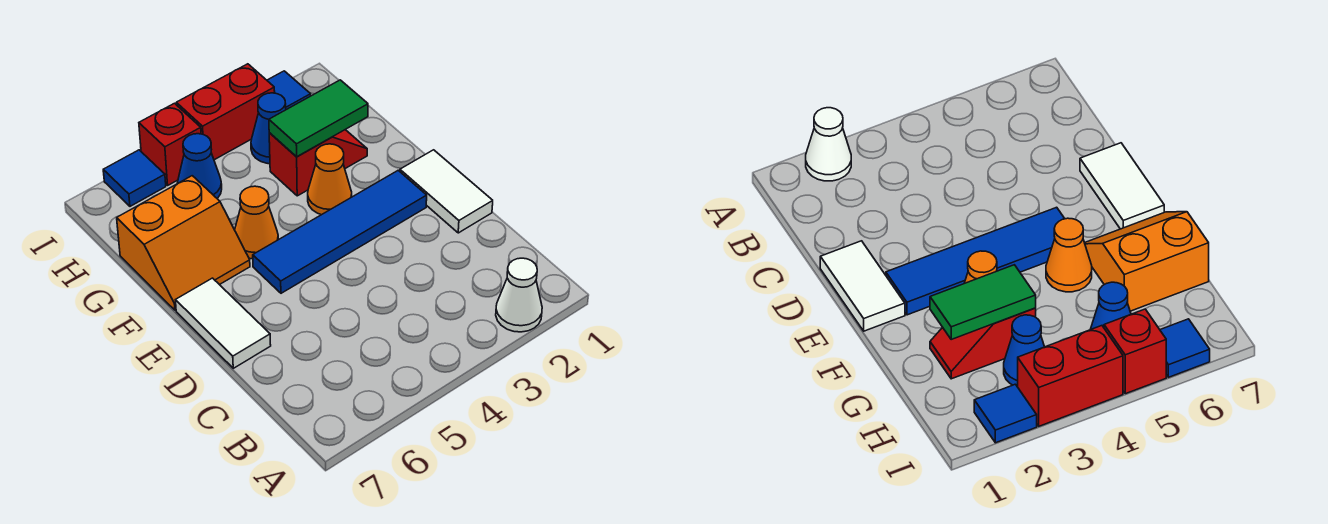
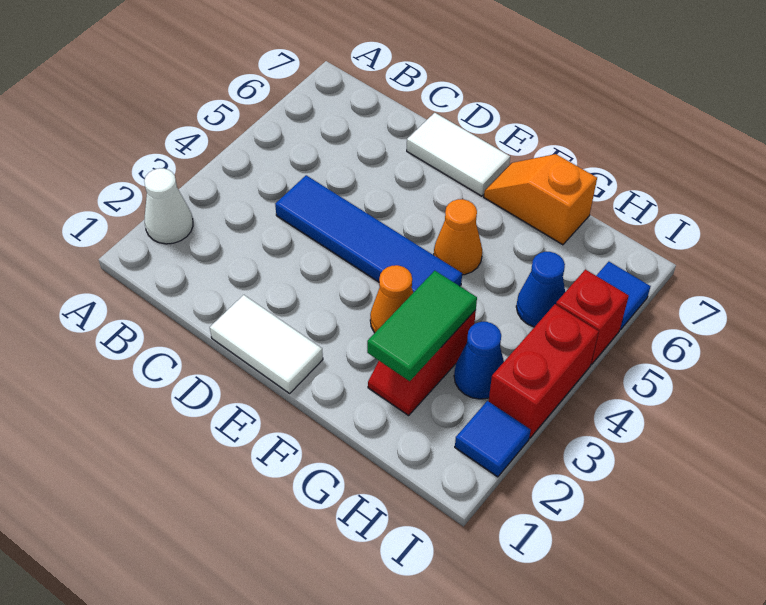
blue tile E2:E5 level 1 -> blue tile C4:F4 level 1
orange slope F6:G7 level 1 top G -> orange slope F7:G7 level 1 top G

